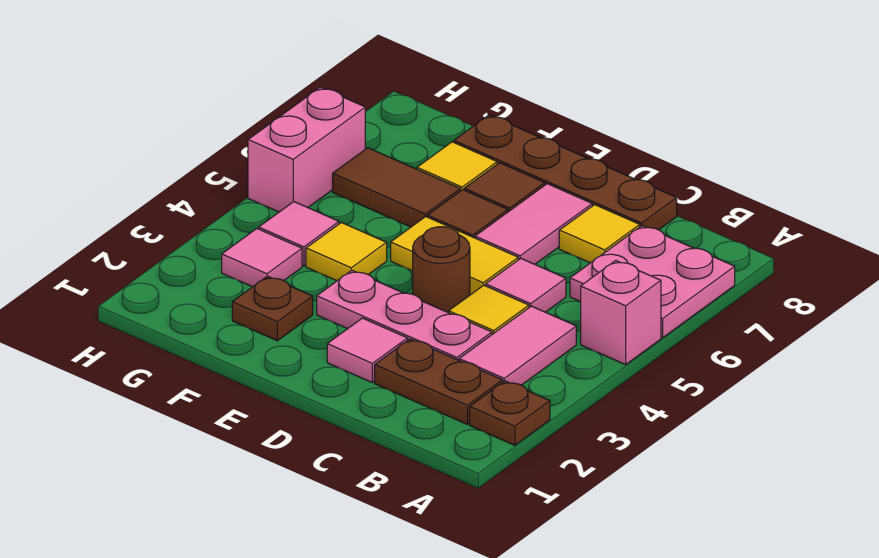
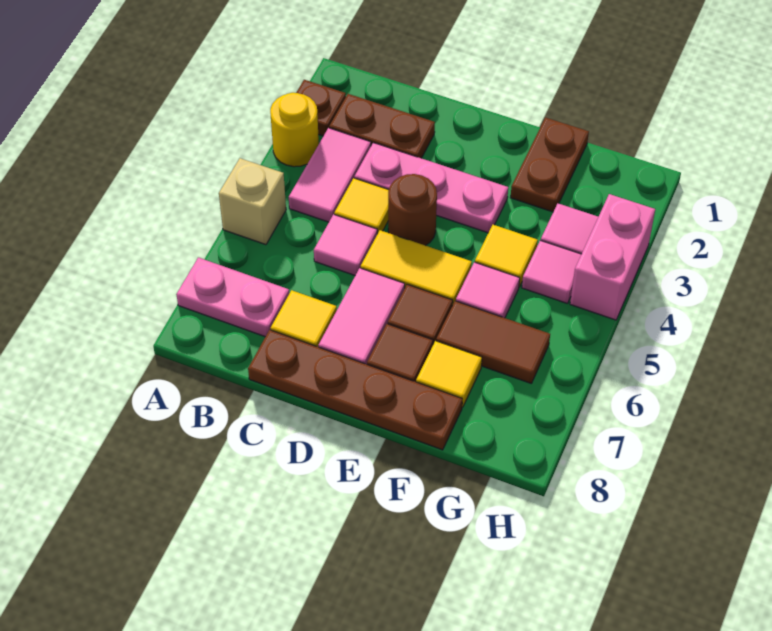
none -> yellow round brick A3 level 1
pink brick A5 level 1 -> tan brick A5 level 1
pink plate A6:B7 level 1 -> pink plate A7:B7 level 1
pink tile D2 level 1 -> pink tile F5 level 1
brown plate F2 level 1 -> brown plate F1:F2 level 1
pink brick H5:H6 level 1 -> pink brick H3:H4 level 1

